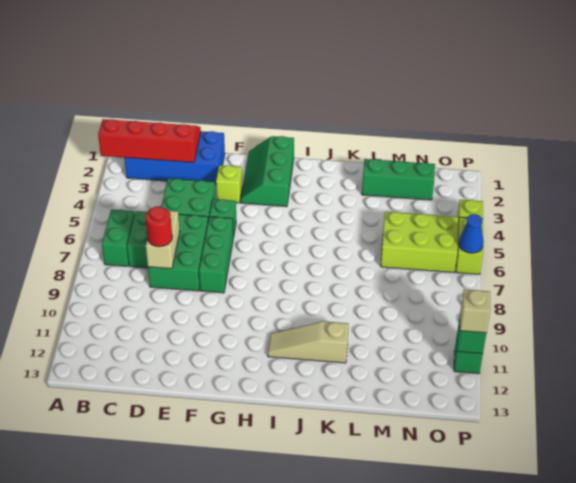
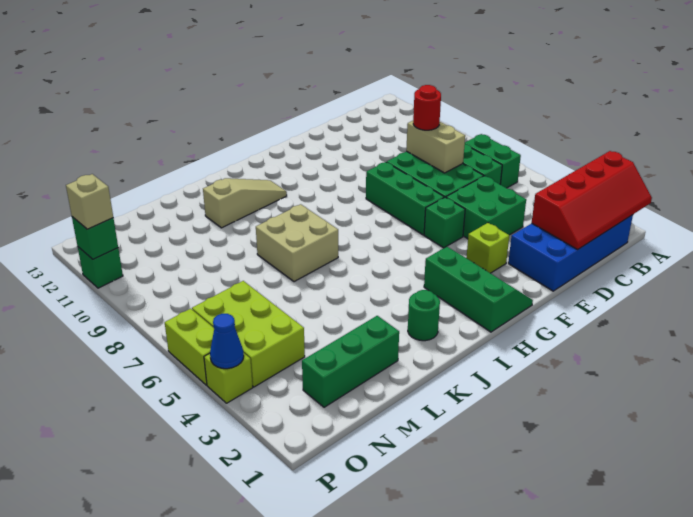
none -> green round brick J2 level 1
none -> tan brick J7:K8 level 1
lime brick M5:O6 level 1 -> lime brick N4:O6 level 1
blue cone P6 level 2 -> blue cone P4 level 2

